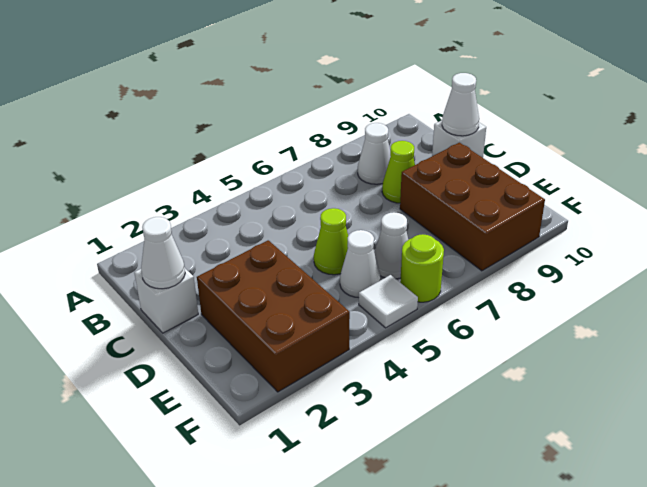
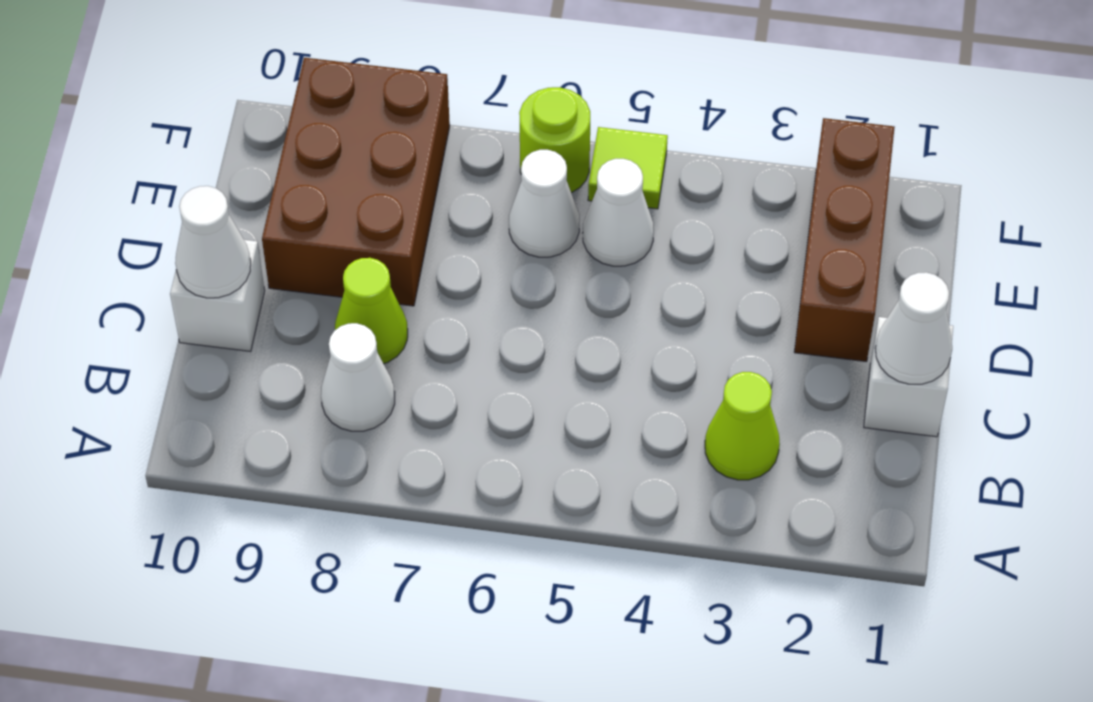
brown brick D2:F3 level 1 -> brown brick D2:F2 level 1
lime cone D5 level 1 -> lime cone B3 level 1
white tile F5 level 1 -> lime tile F5 level 1

